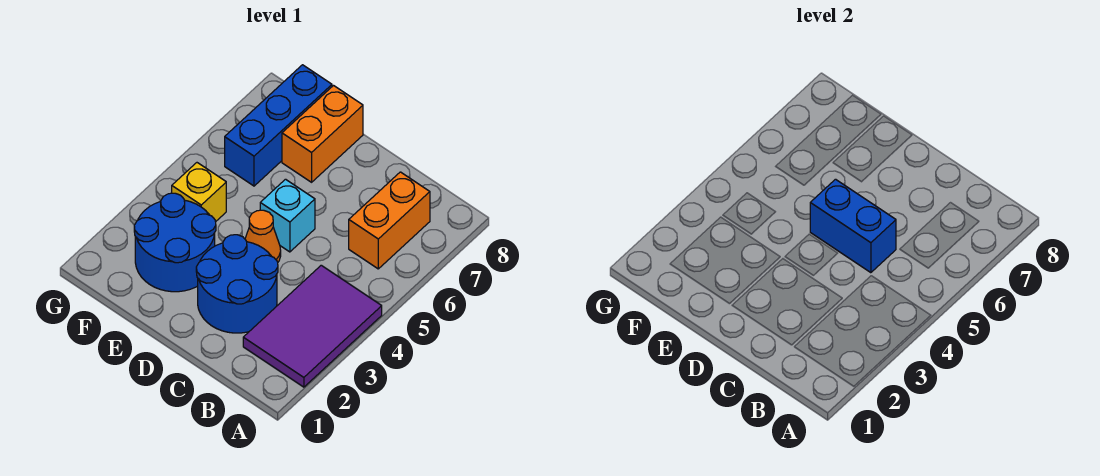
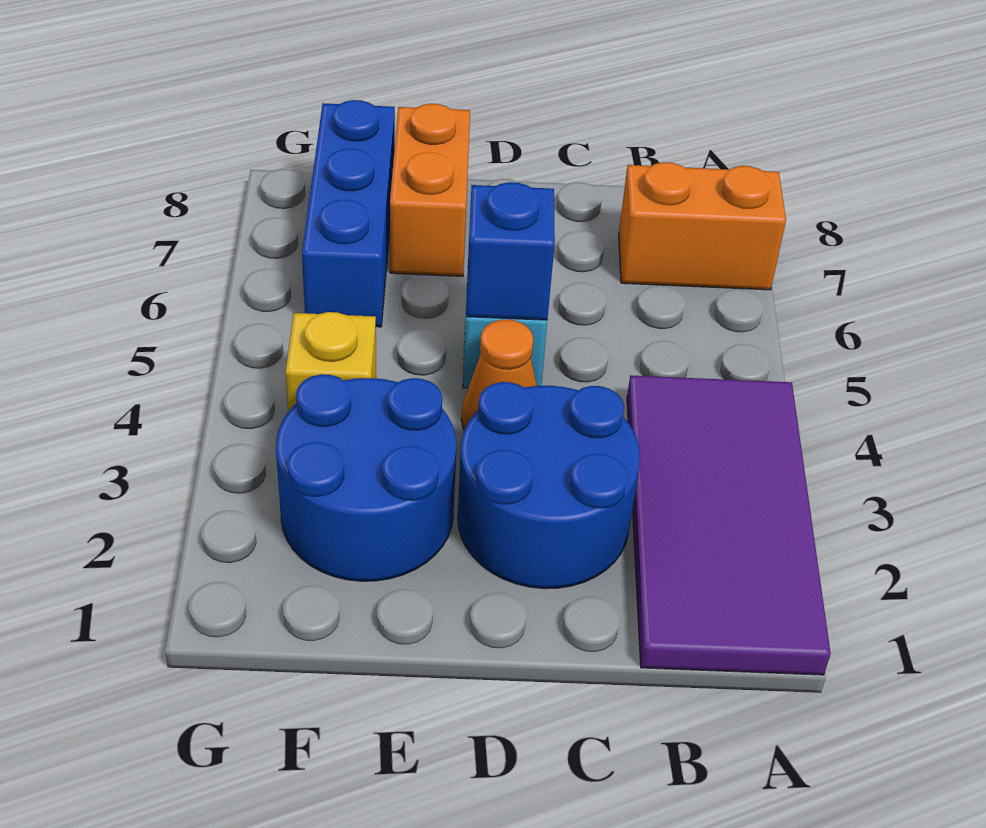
purple tile A2:B4 level 1 -> purple tile A1:B4 level 1
orange brick B6:B7 level 1 -> orange brick A7:B7 level 1
blue brick C5:D5 level 2 -> blue brick D5 level 2

